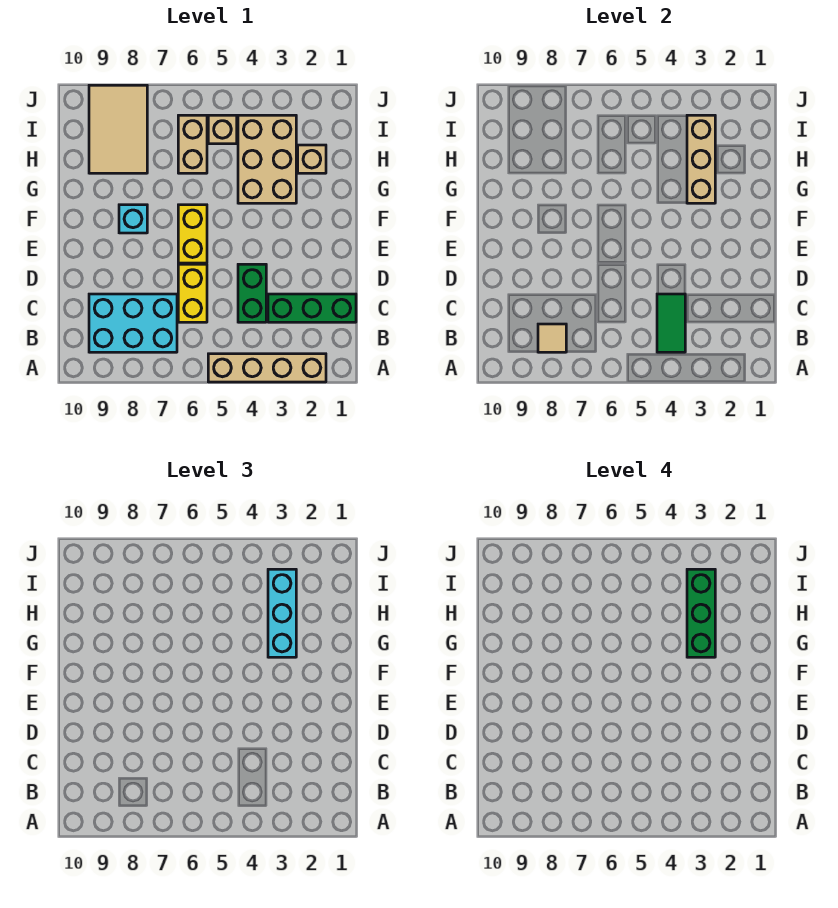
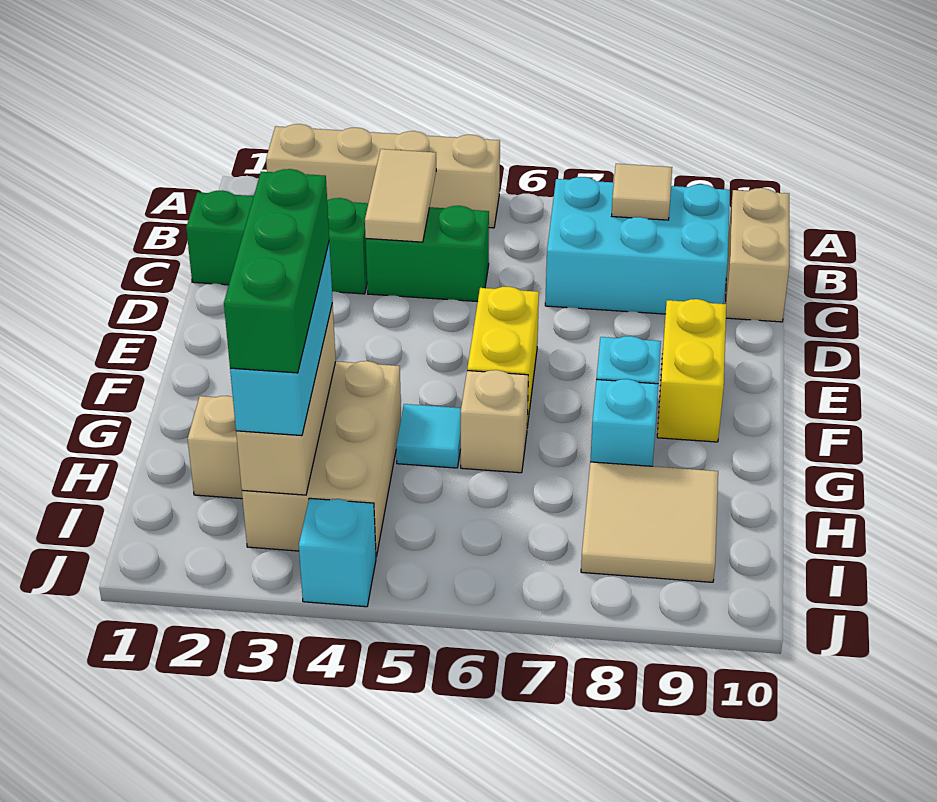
green tile B4:C4 level 2 -> tan tile B4:C4 level 2
green brick C4:D4 level 1 -> green brick C4:C5 level 1
yellow brick C6:D6 level 1 -> yellow brick E9:F9 level 1
none -> cyan tile G5 level 1
none -> cyan brick G8 level 1
tan brick H6:I6 level 1 -> tan brick B10:C10 level 1
tan tile H8:J9 level 1 -> tan tile H8:I9 level 1
tan brick I5 level 1 -> tan brick G6 level 1
none -> cyan brick J4 level 1

